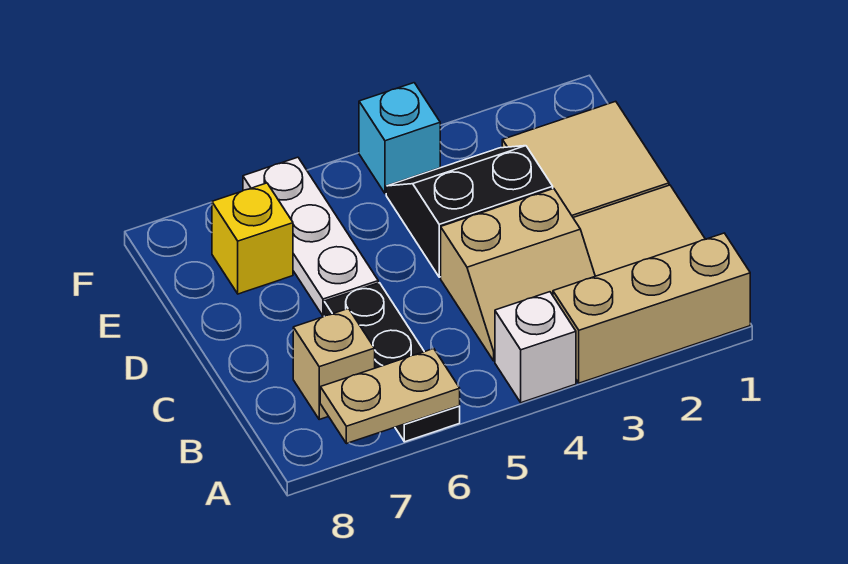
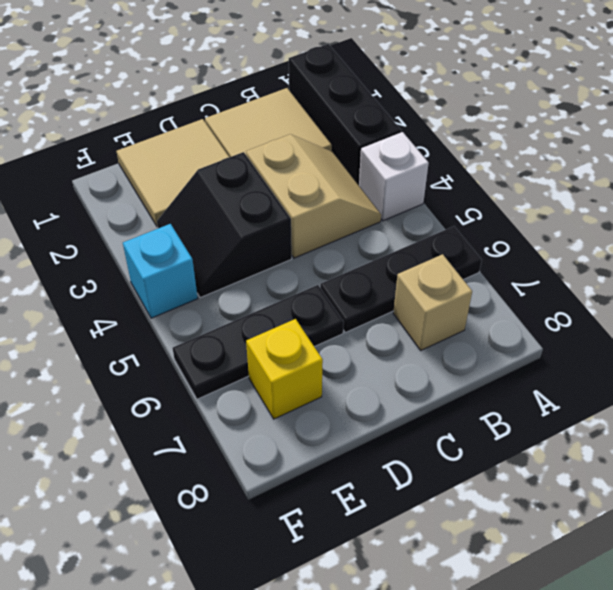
tan brick A1:A3 level 1 -> black brick A1:A3 level 1
tan plate A6:A7 level 2 -> none
white plate D6:F6 level 1 -> black plate D6:F6 level 1

